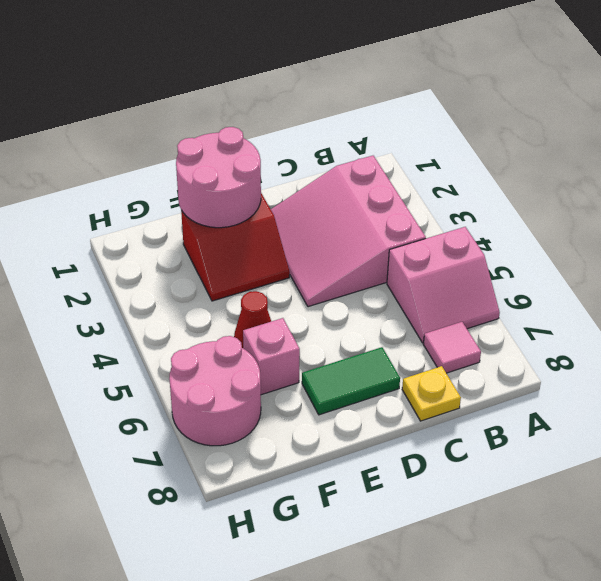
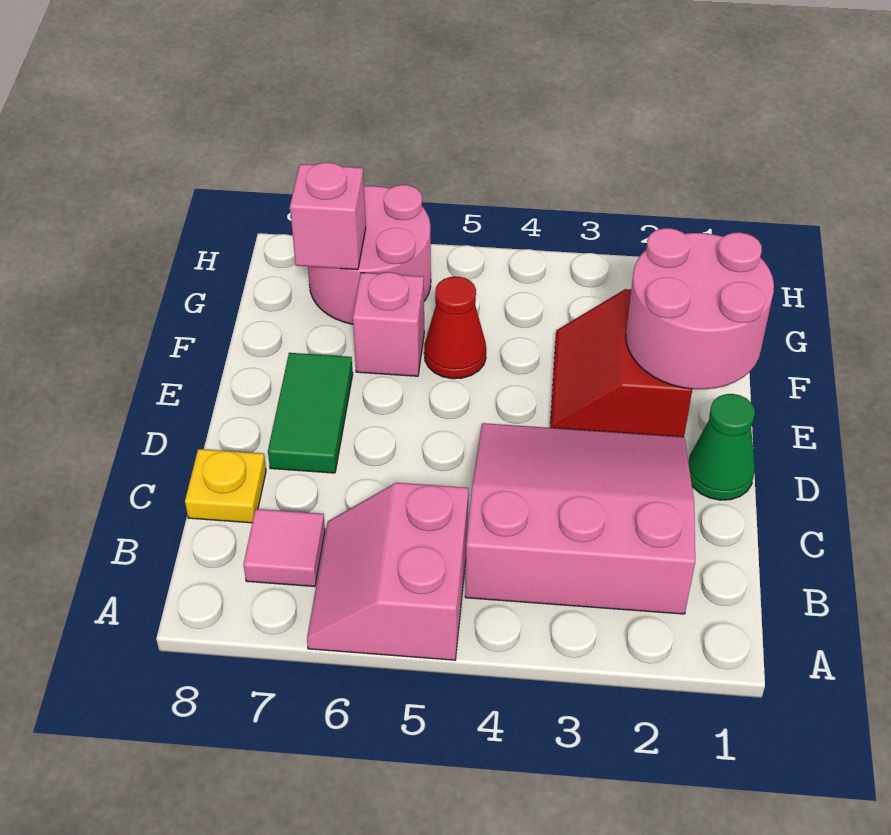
none -> green cone D1 level 1
none -> pink brick G7 level 2

